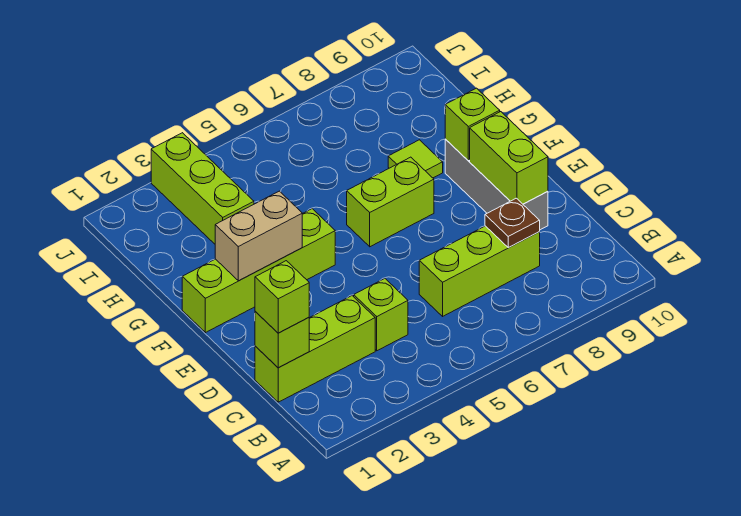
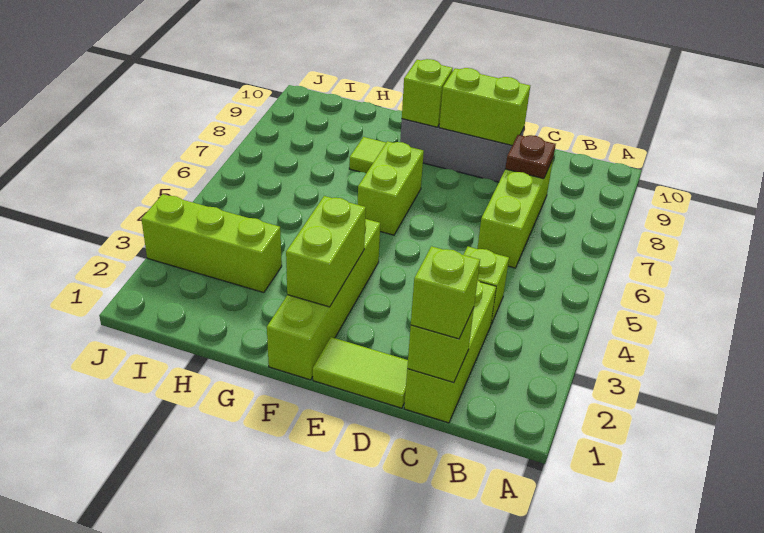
none -> lime tile D1:E1 level 1
tan brick F2:F3 level 2 -> lime brick F2:F3 level 2

